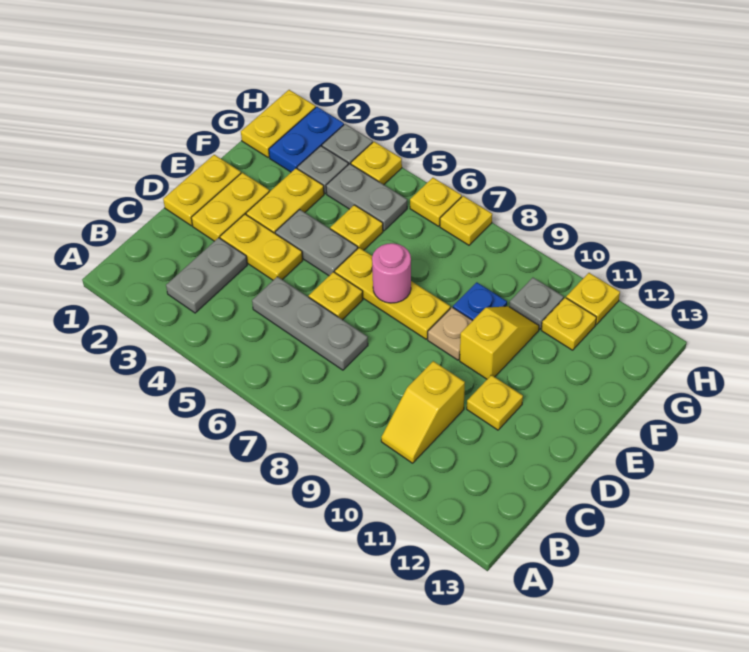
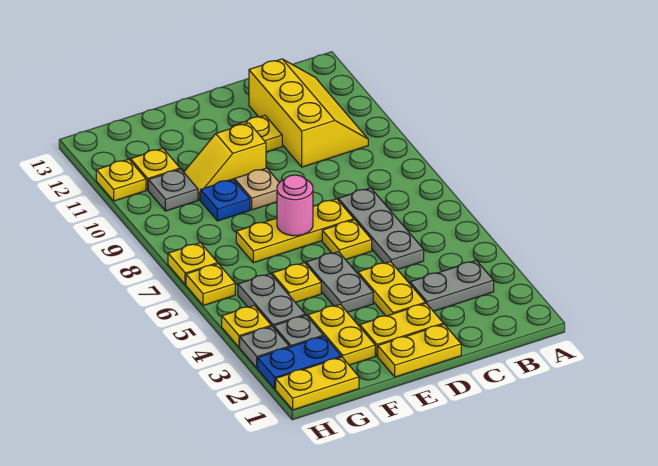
yellow slope B10:C10 level 1 top C -> yellow slope B10:C12 level 1 top C
yellow plate E3:F3 level 1 -> yellow plate F2:F3 level 1
yellow plate E6:E8 level 1 -> yellow plate D7:F7 level 1

